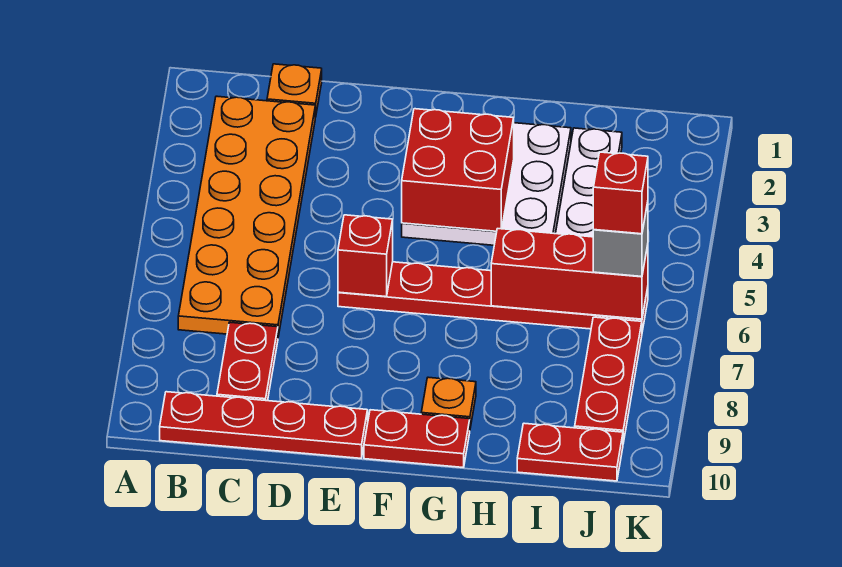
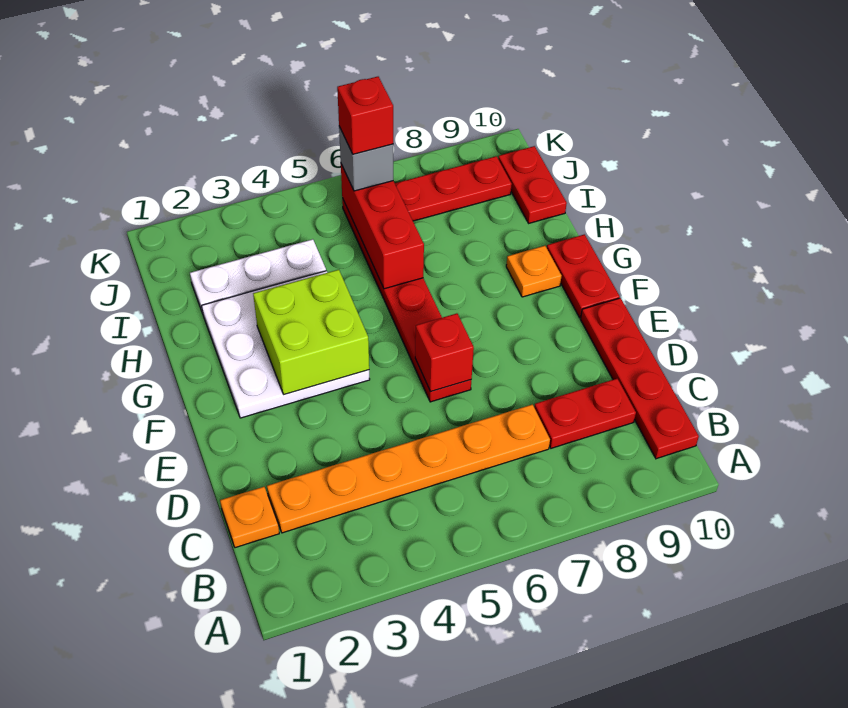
orange plate B2:C7 level 1 -> orange plate C2:C7 level 1
red brick F3:G4 level 2 -> lime brick F3:G4 level 2

